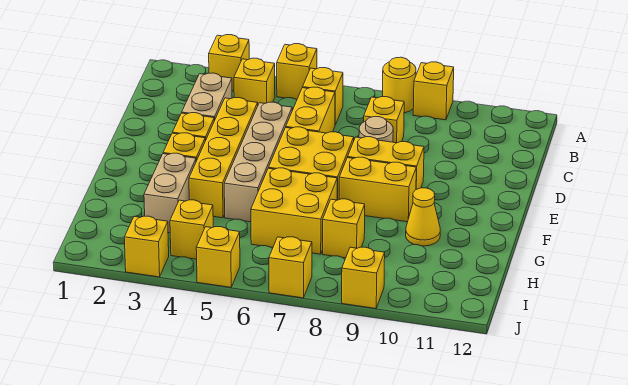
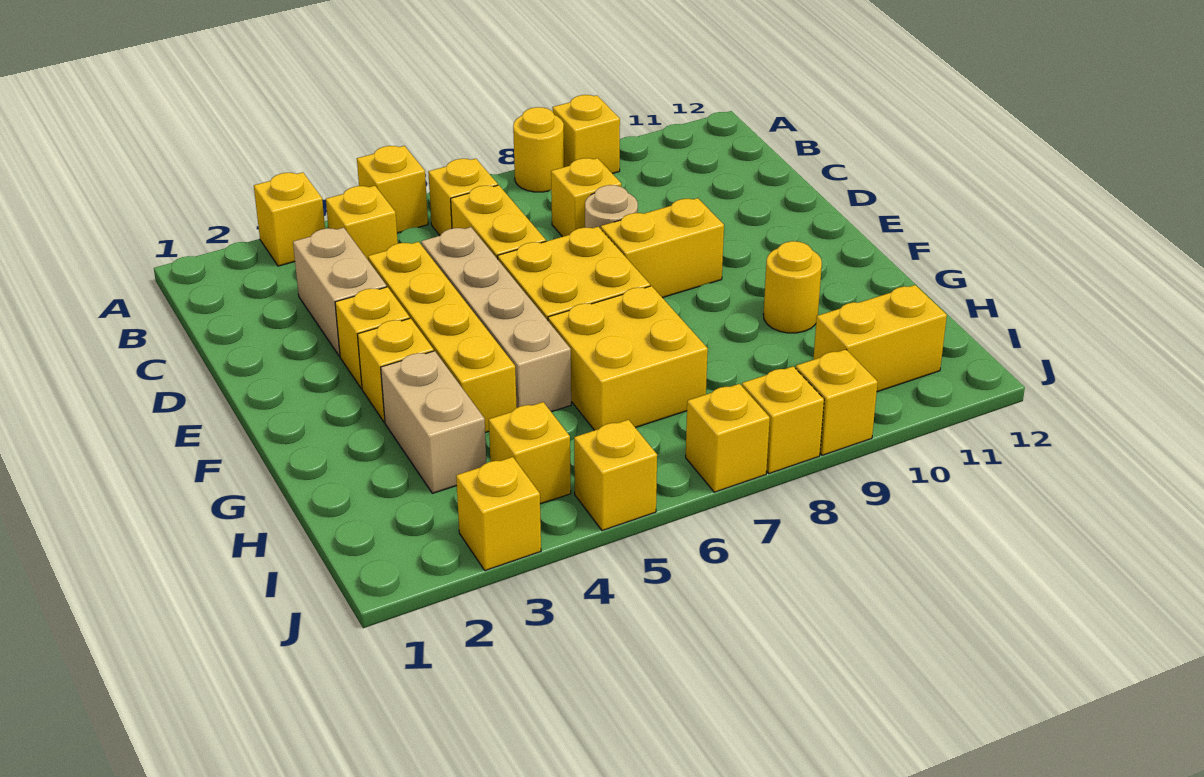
yellow brick F8:F9 level 1 -> yellow brick I10:I11 level 1
yellow cone G10 level 1 -> yellow round brick G10 level 1
yellow brick H8 level 1 -> yellow brick J8 level 1

